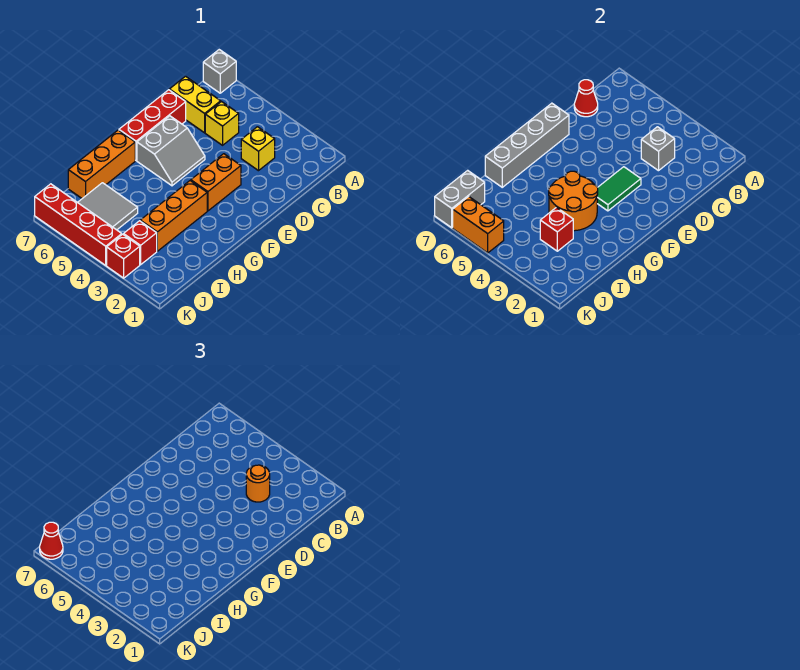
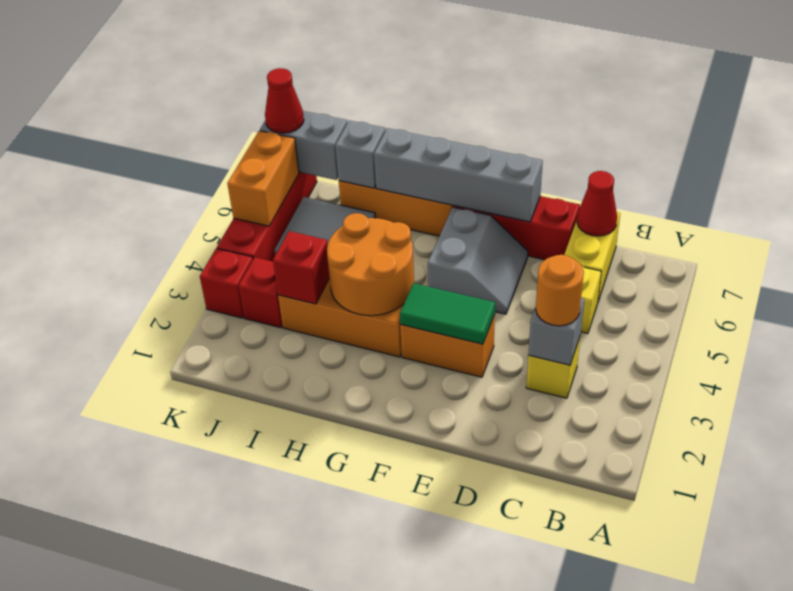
grey brick A7 level 1 -> grey brick I7 level 2
grey slope E5:F6 level 1 top 6 -> grey slope E5:F6 level 1 top F

